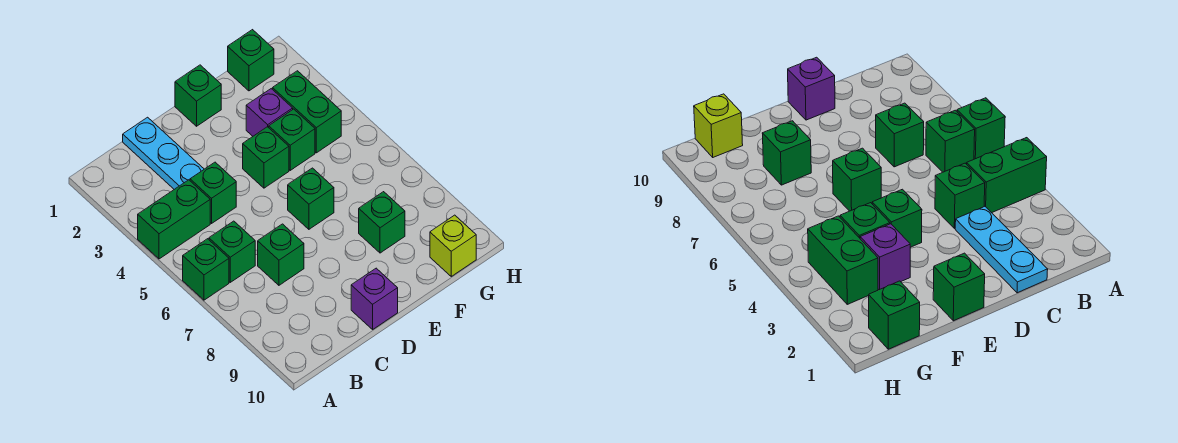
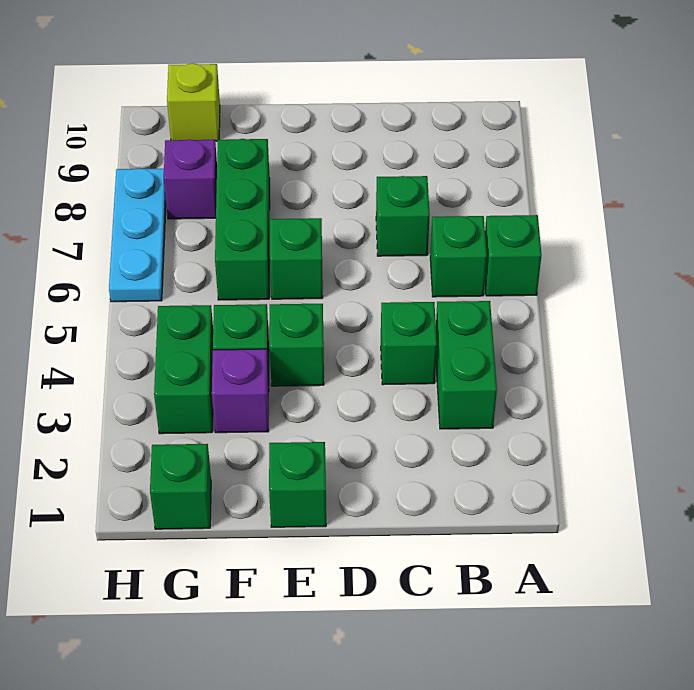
green brick A4:B4 level 1 -> green brick B3:B4 level 1
cyan plate C1:C3 level 1 -> cyan plate H6:H8 level 1
purple brick D10 level 1 -> purple brick G8 level 1
green brick F8 level 1 -> green brick F6:F8 level 1

